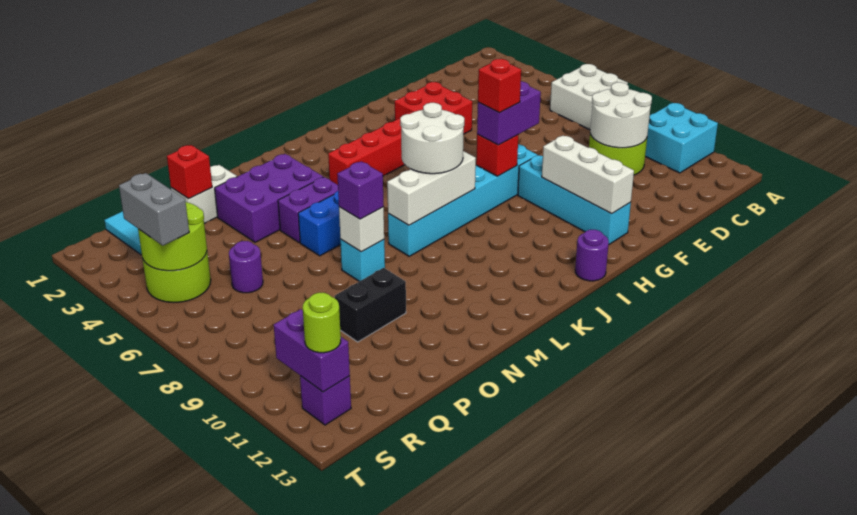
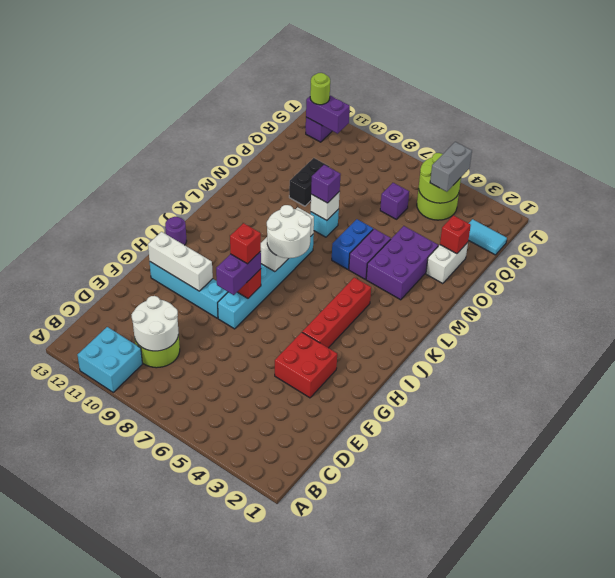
white brick A6:B7 level 1 -> none
purple round brick Q6 level 1 -> purple brick Q6 level 1
grey brick S4:S5 level 3 -> grey brick R4:S4 level 3

